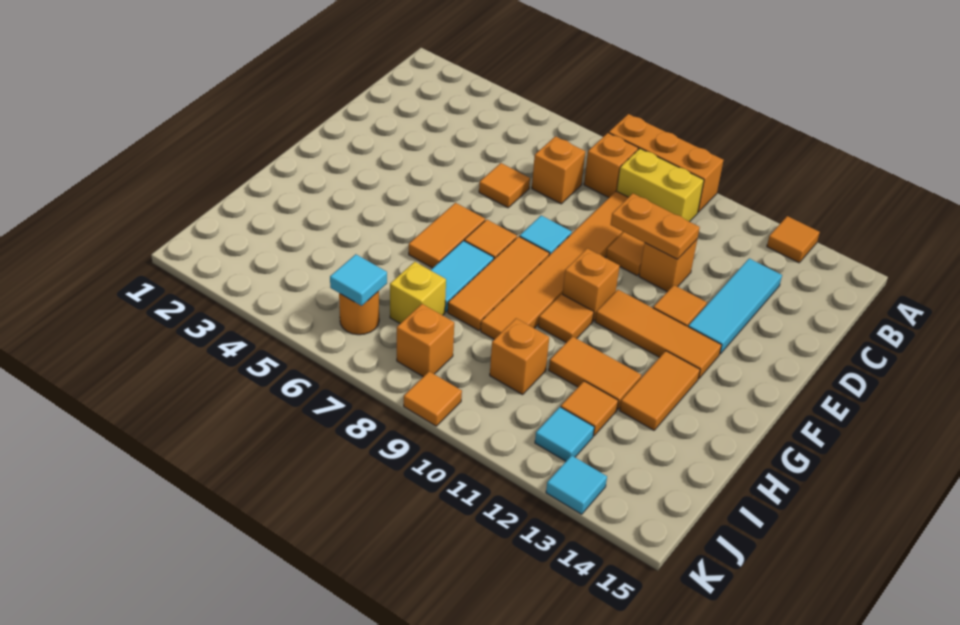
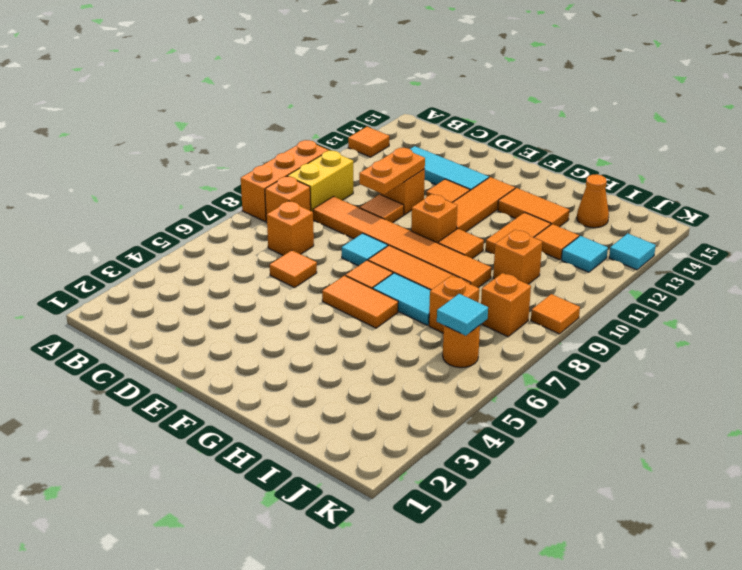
yellow brick I7 level 1 -> orange brick I7 level 1
none -> orange cone I14 level 1

